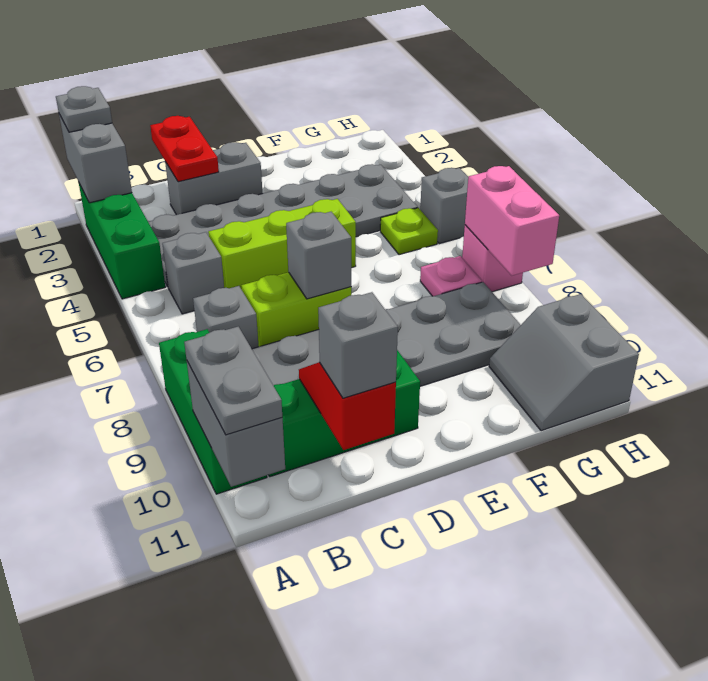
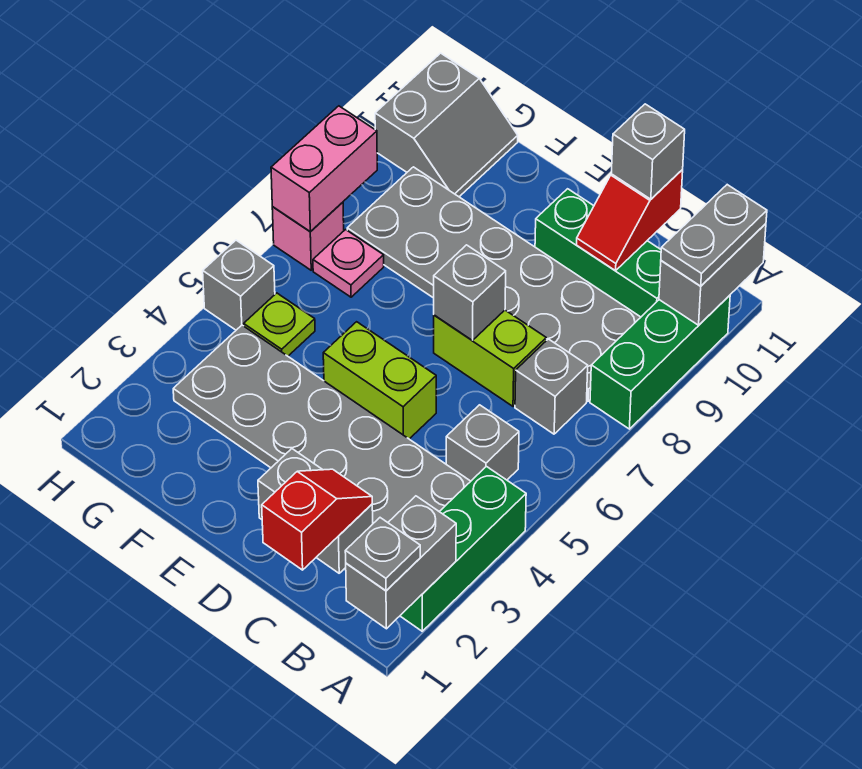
red plate C1:C2 level 2 -> red slope C1:C2 level 2 top 1
lime brick C5:E5 level 1 -> lime brick D5:E5 level 1

